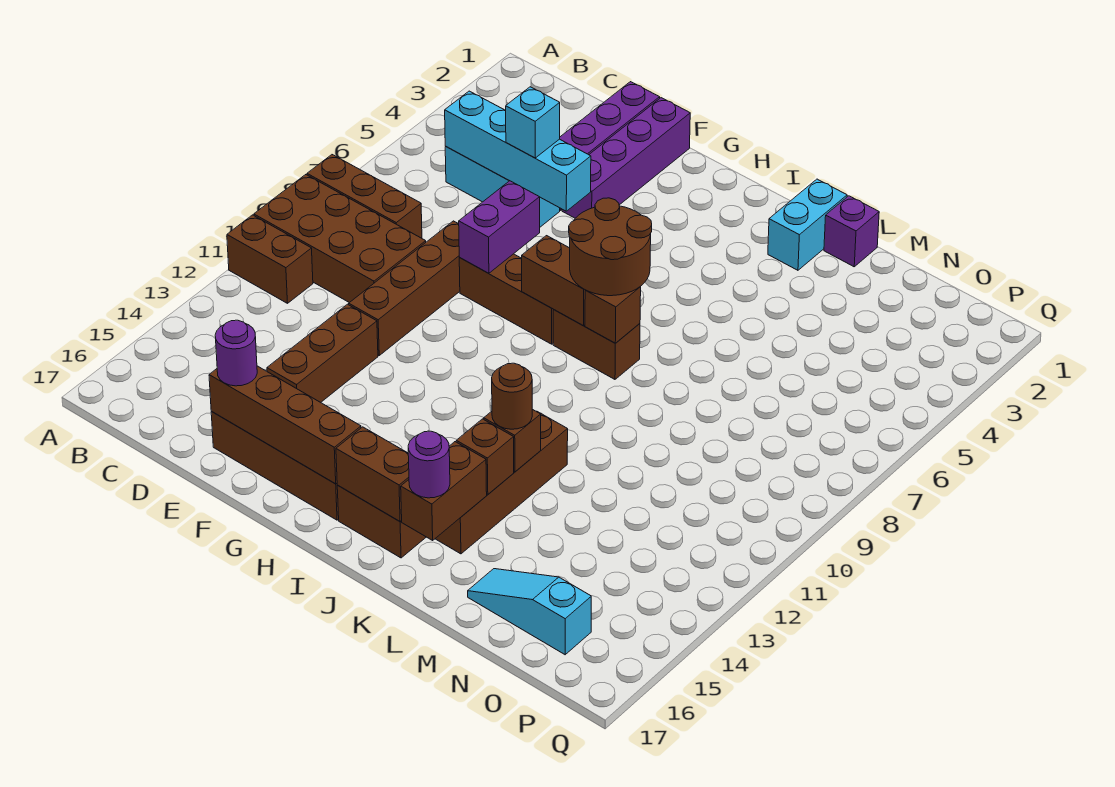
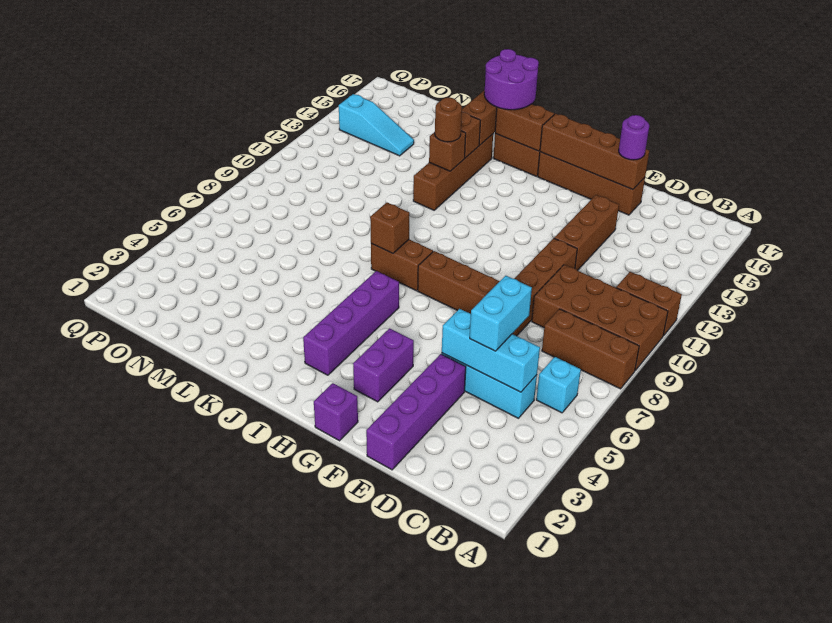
cyan brick C5:F5 level 2 -> cyan brick C5:E5 level 2
cyan brick E5 level 3 -> cyan brick B6 level 1
purple brick F1:F4 level 1 -> purple brick I3:I6 level 1
purple brick F7:F8 level 2 -> purple brick G3:G4 level 1
brown brick H8:I8 level 2 -> none
brown round brick I7:J8 level 3 -> none
cyan brick K1:K2 level 1 -> cyan brick D5:D6 level 3
purple round brick K16 level 3 -> purple round brick J16:K17 level 3
purple brick L1 level 1 -> purple brick G1 level 1
cyan slope M16:O16 level 1 top O -> cyan slope N14:P14 level 1 top P

